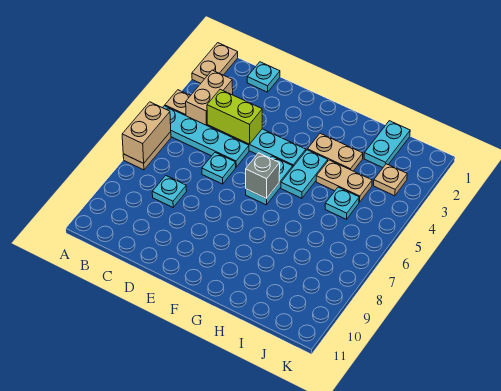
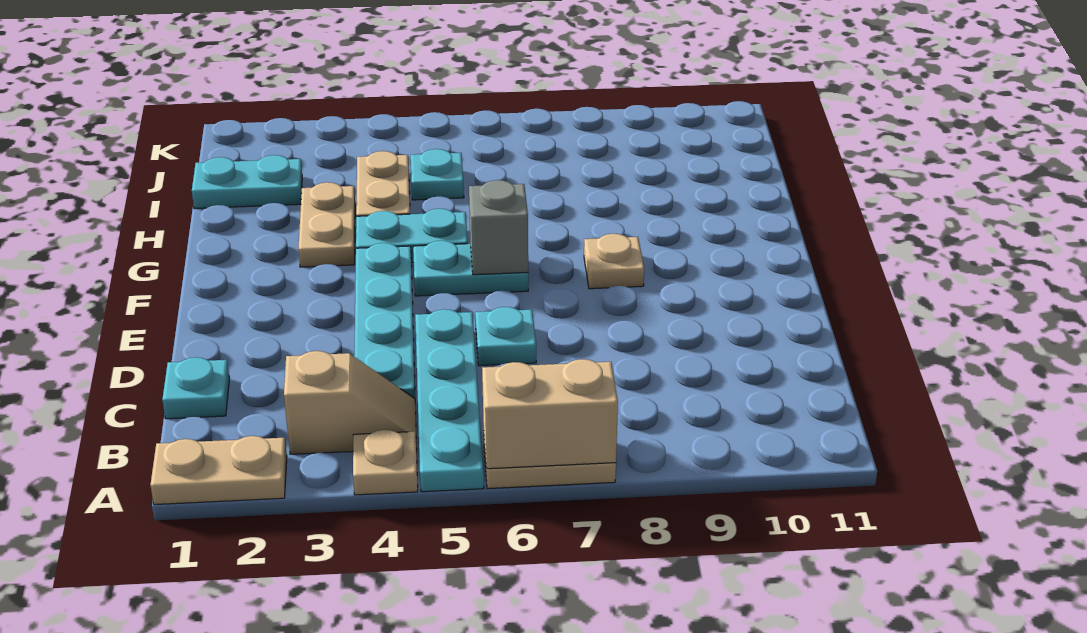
tan brick B3:B4 level 1 -> tan slope B3:B4 level 1 top 3
lime brick C4:D4 level 2 -> none
cyan plate C8 level 1 -> none
tan plate J3 level 1 -> tan plate F8 level 1

